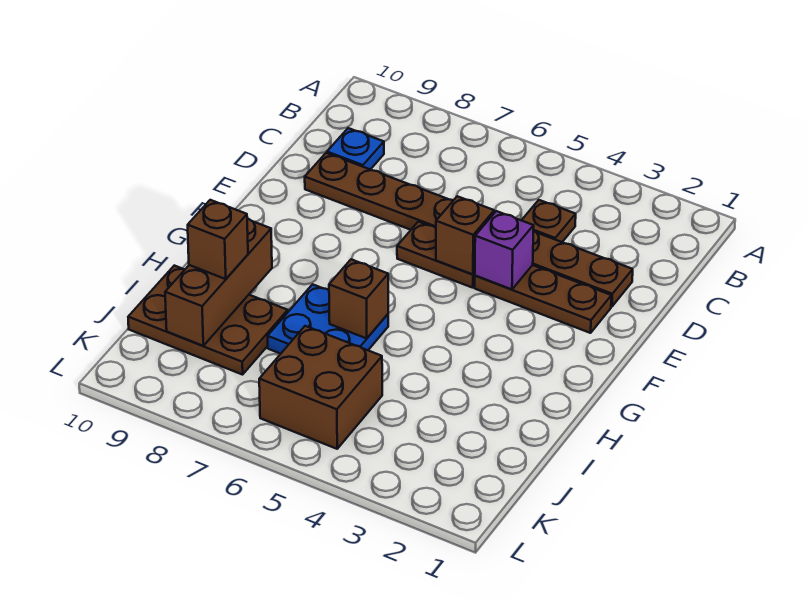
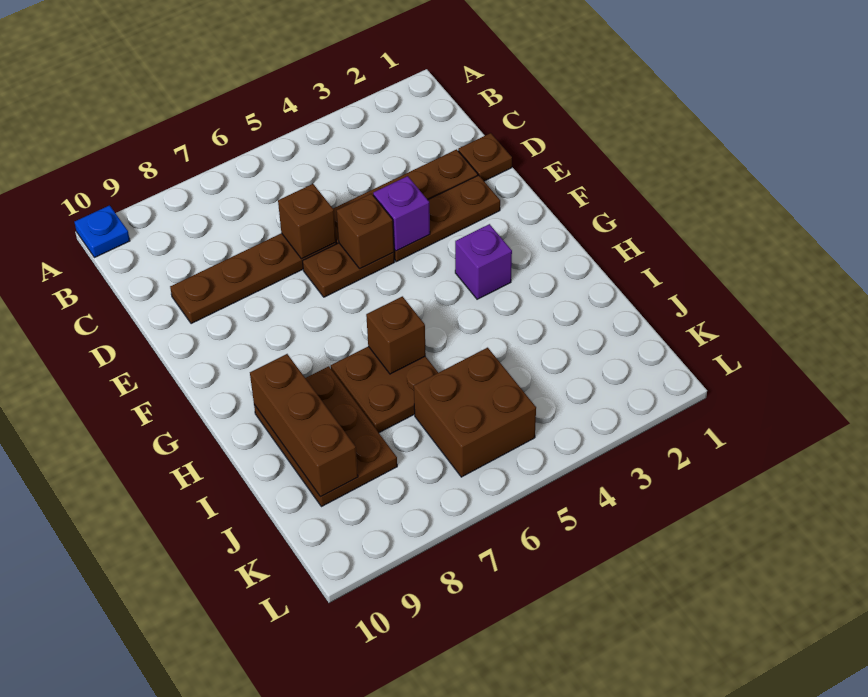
brown plate C4 level 1 -> brown plate D1 level 1
blue plate C9 level 1 -> blue plate A10 level 1
none -> purple brick G3 level 1
blue plate H6:I7 level 1 -> brown plate H6:I7 level 1
brown plate I8:J10 level 1 -> brown plate H8:J9 level 1
brown brick I9 level 3 -> brown brick D6 level 2

